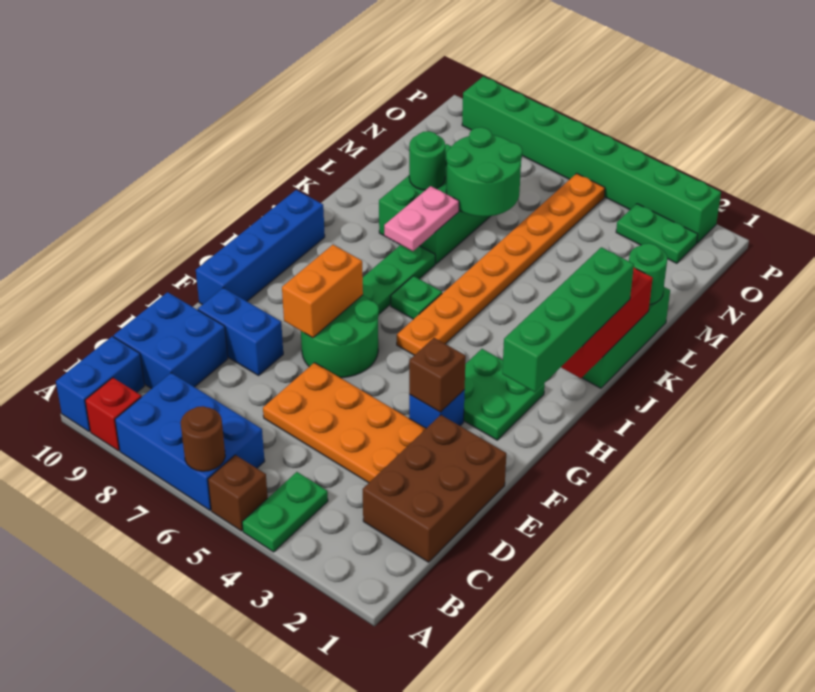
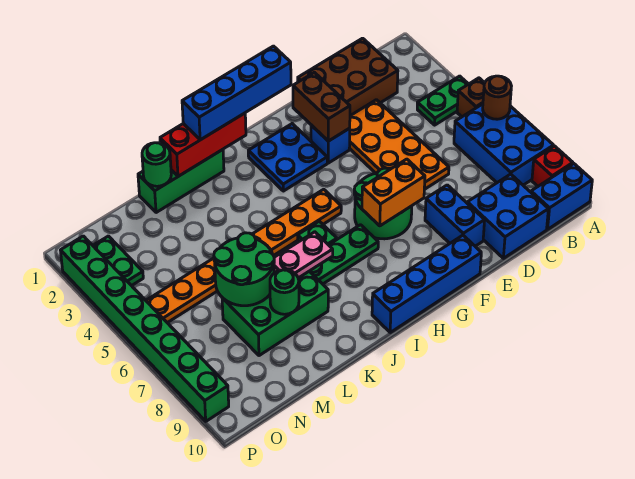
brown brick F3 level 2 -> brown brick F2:F3 level 2
green brick G1:J1 level 3 -> blue brick G1:J1 level 3
green plate G2:H3 level 1 -> blue plate G2:H3 level 1

